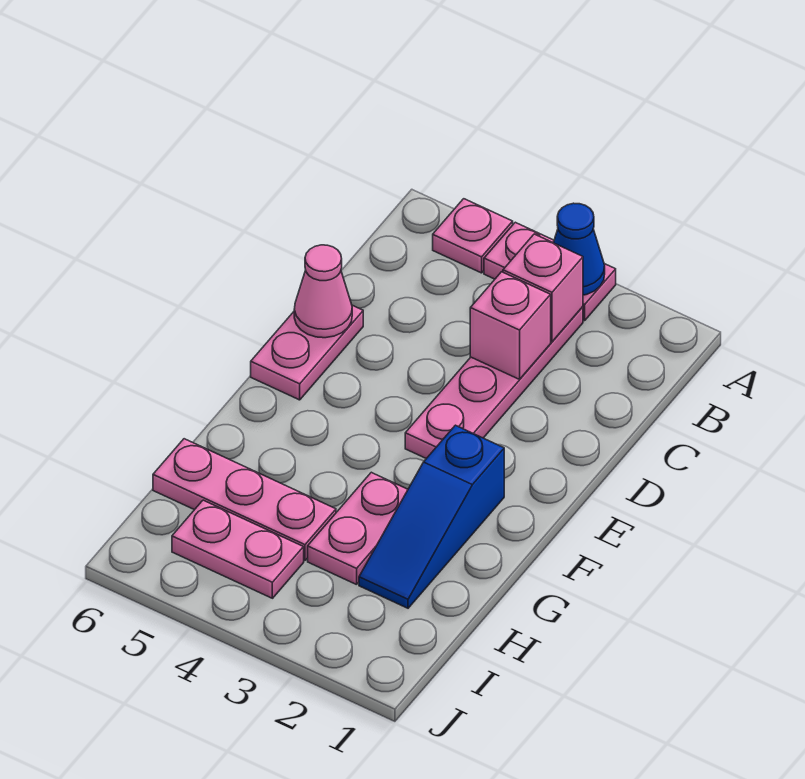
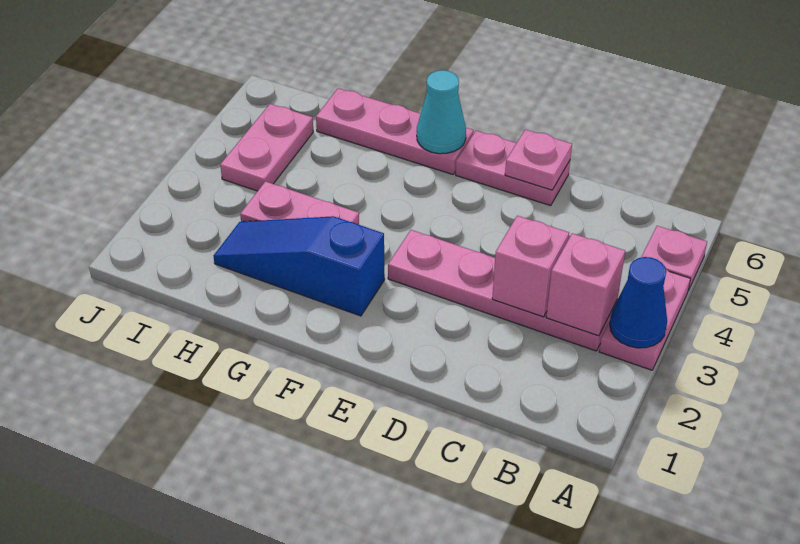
pink cone D6 level 2 -> pink plate D6 level 2
none -> cyan cone F6 level 2
pink plate H4:H6 level 1 -> pink plate F6:H6 level 1

